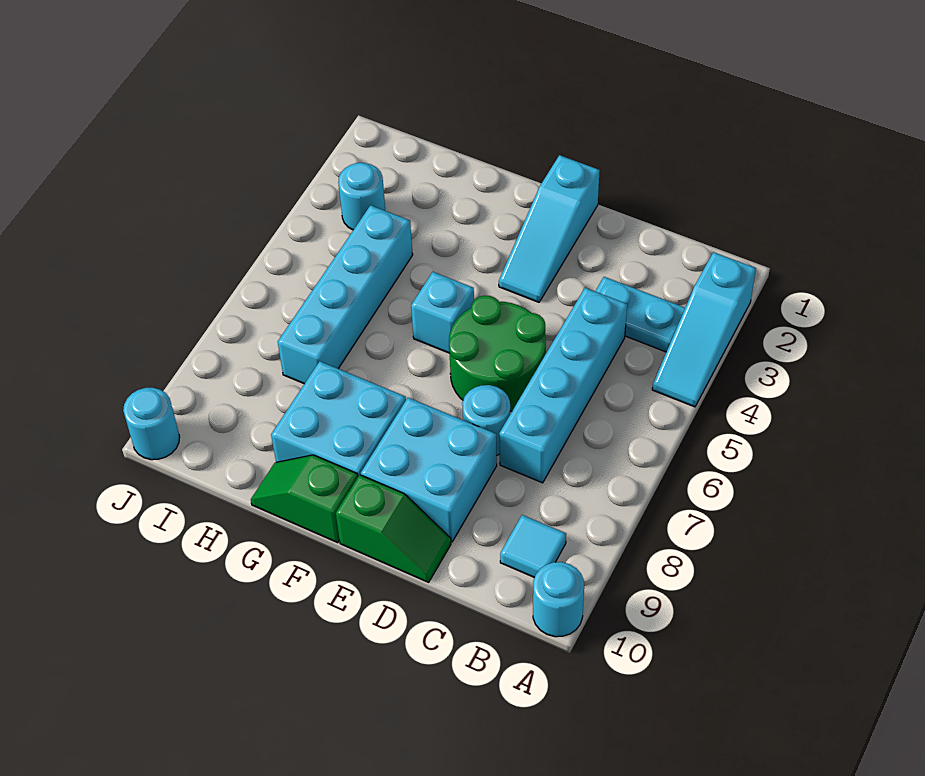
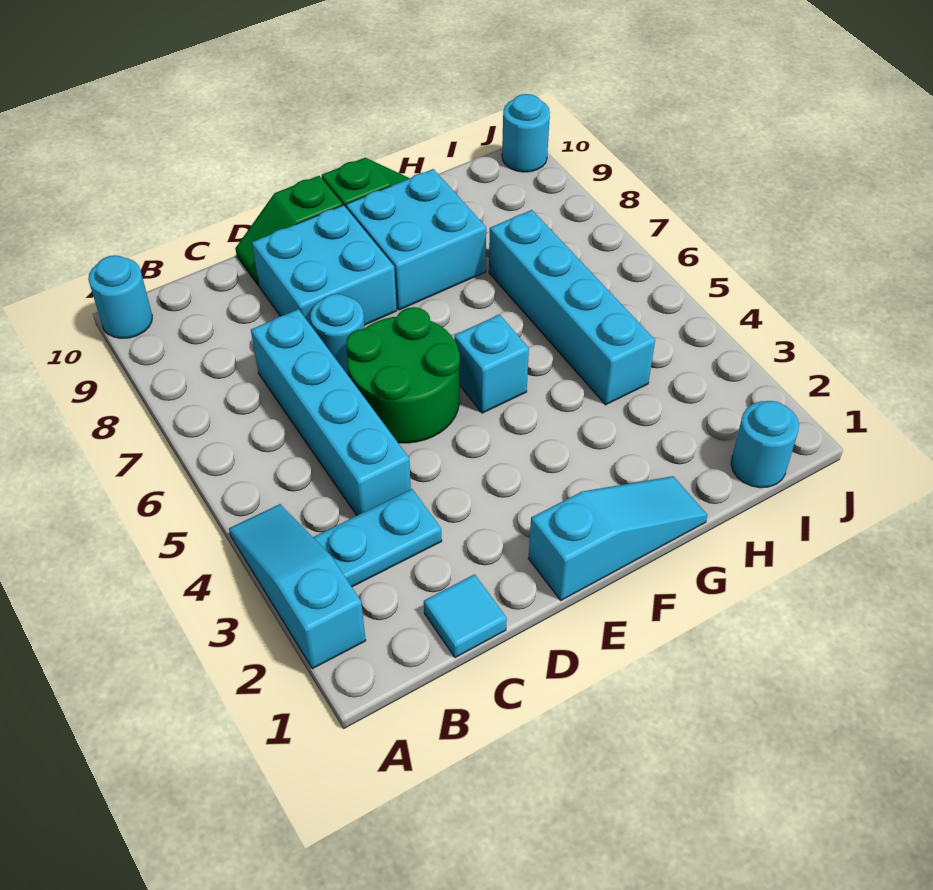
cyan tile B9 level 1 -> cyan tile C1 level 1
cyan slope E1:E3 level 1 top 1 -> cyan slope E1:G1 level 1 top E
cyan round brick I3 level 1 -> cyan round brick I1 level 1

